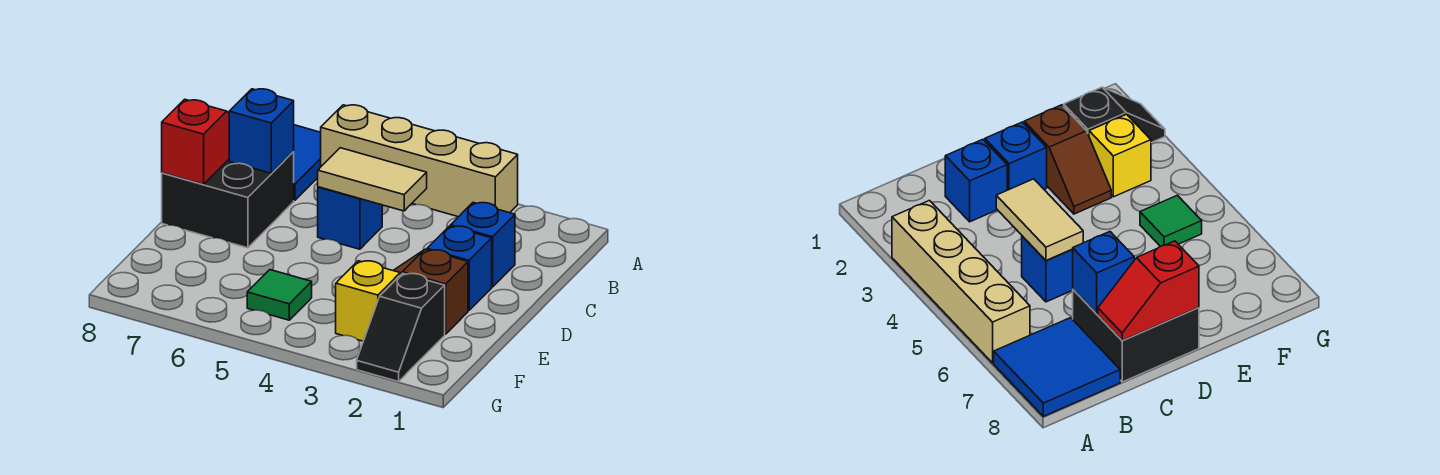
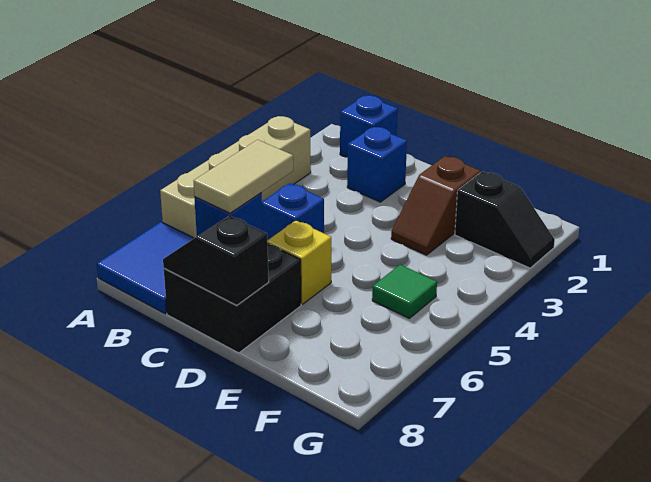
tan tile C4:C5 level 2 -> tan tile C6:C7 level 3
red slope C8:D8 level 2 top D -> black slope C8:D8 level 2 top D
blue brick D2 level 1 -> blue brick B1 level 1
yellow brick F3 level 1 -> yellow brick D6 level 1

